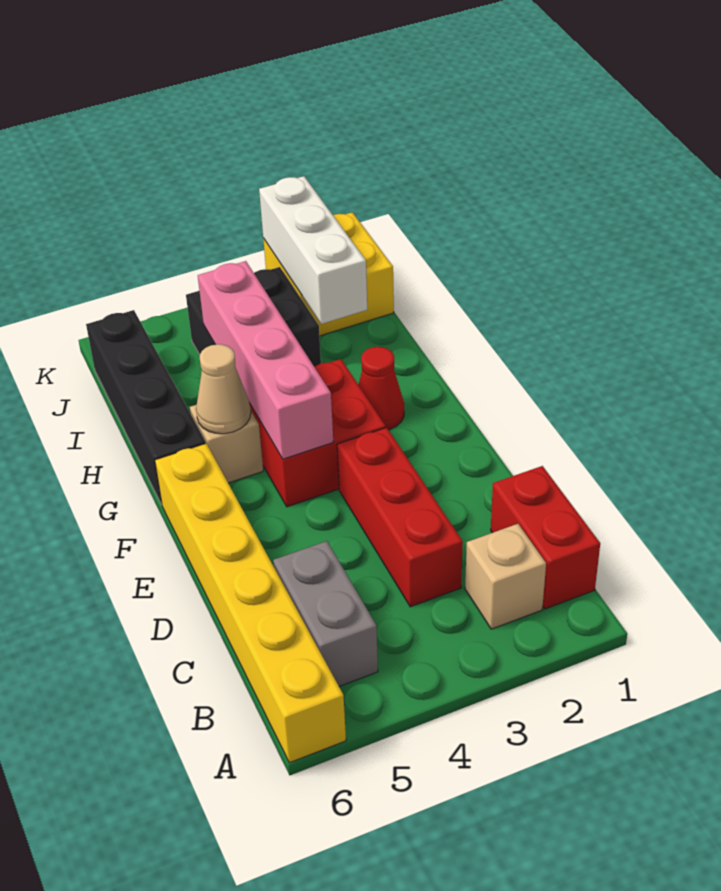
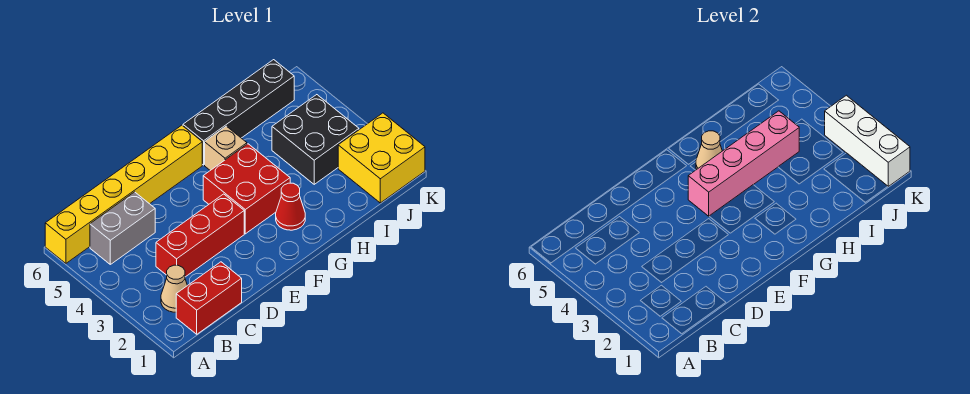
tan brick B2 level 1 -> tan cone B2 level 1
white brick I2:K2 level 2 -> white brick K1:K3 level 2

